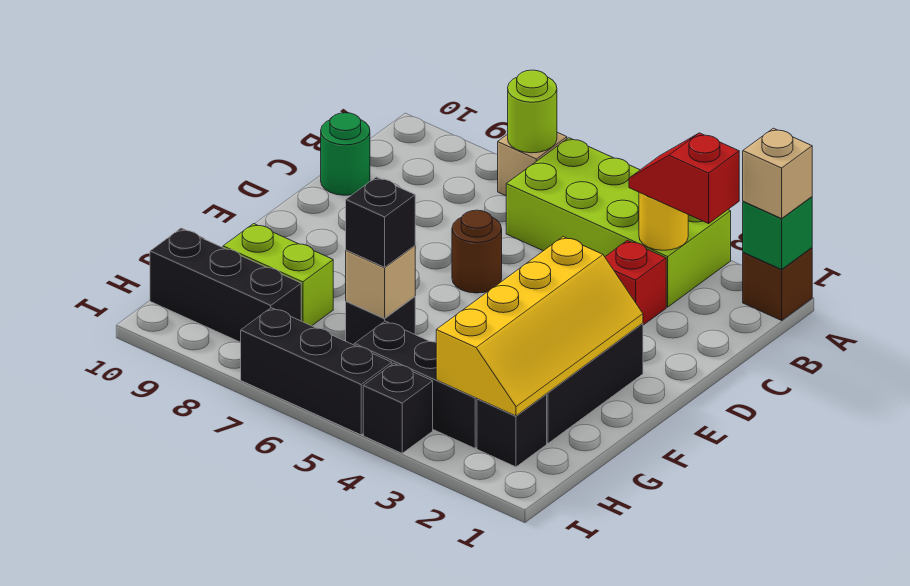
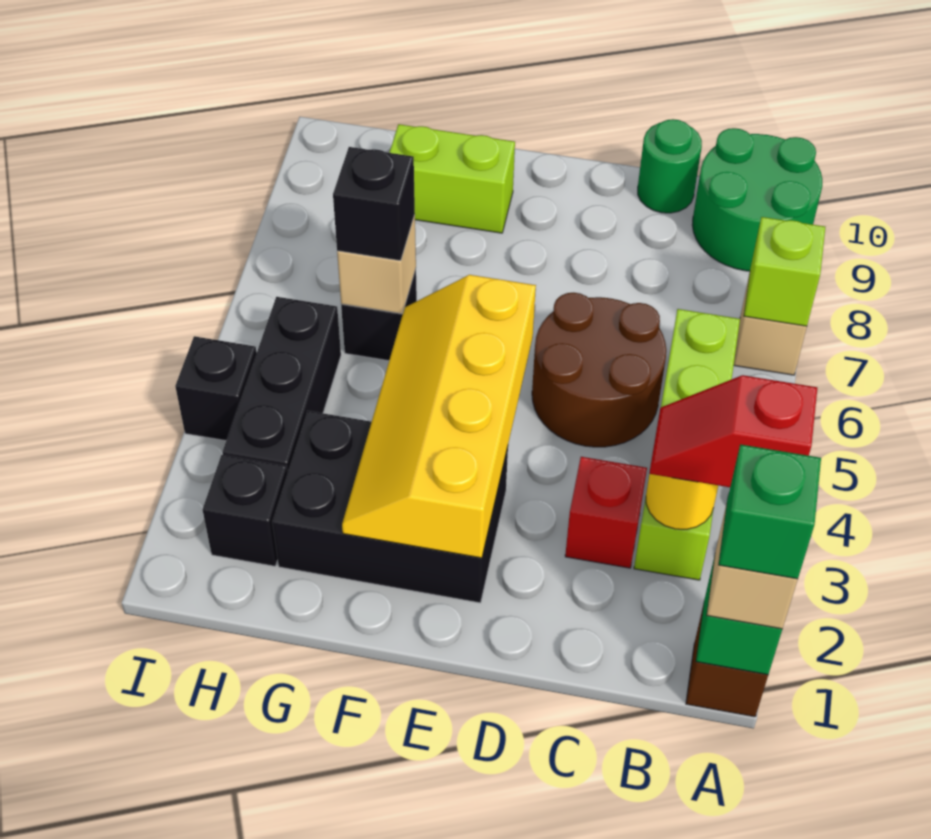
none -> green brick A1 level 4
lime brick A3:B6 level 1 -> lime brick B3:B6 level 1
lime round brick A7 level 2 -> lime brick A7 level 2
none -> green round brick A9:B10 level 1
red slope B2:B3 level 3 top 2 -> red slope A3:B3 level 3 top A
brown round brick D6 level 1 -> brown round brick C5:D6 level 1
yellow slope E2:H3 level 2 top 3 -> yellow slope E2:F5 level 2 top E
lime brick G8:G9 level 1 -> lime brick F9:G9 level 1
black brick H8:H10 level 1 -> none
black brick I5:I7 level 1 -> none

